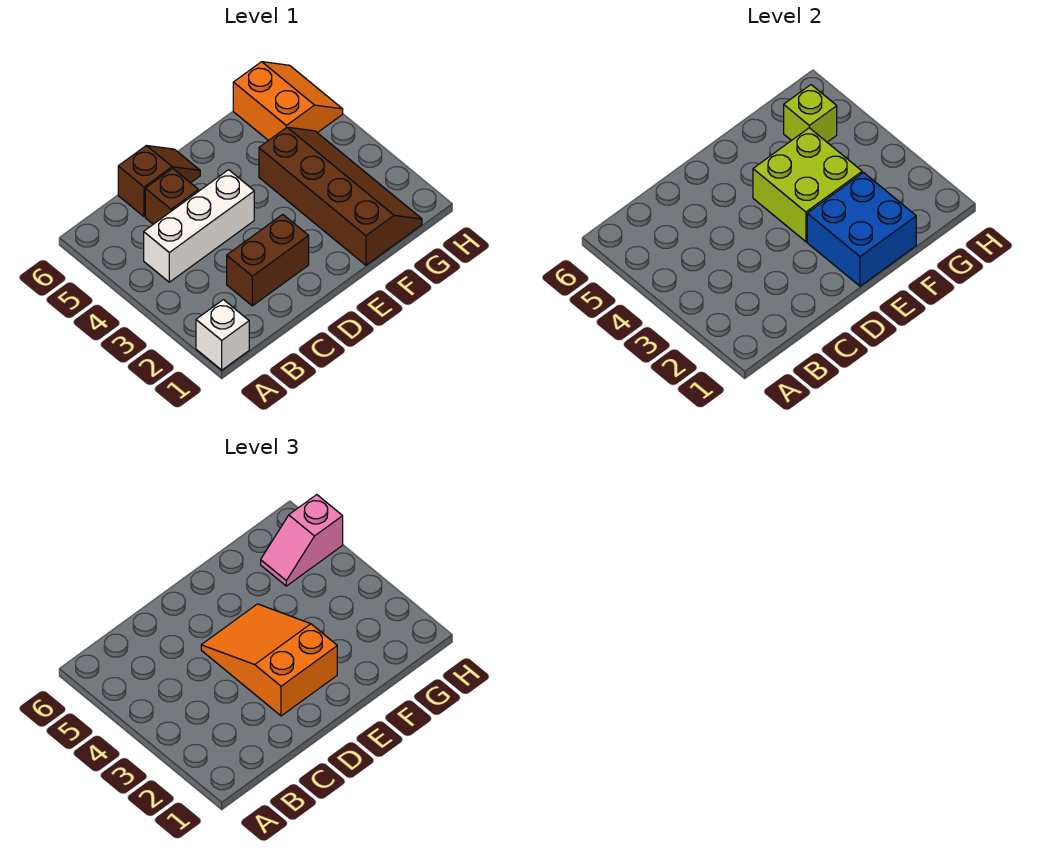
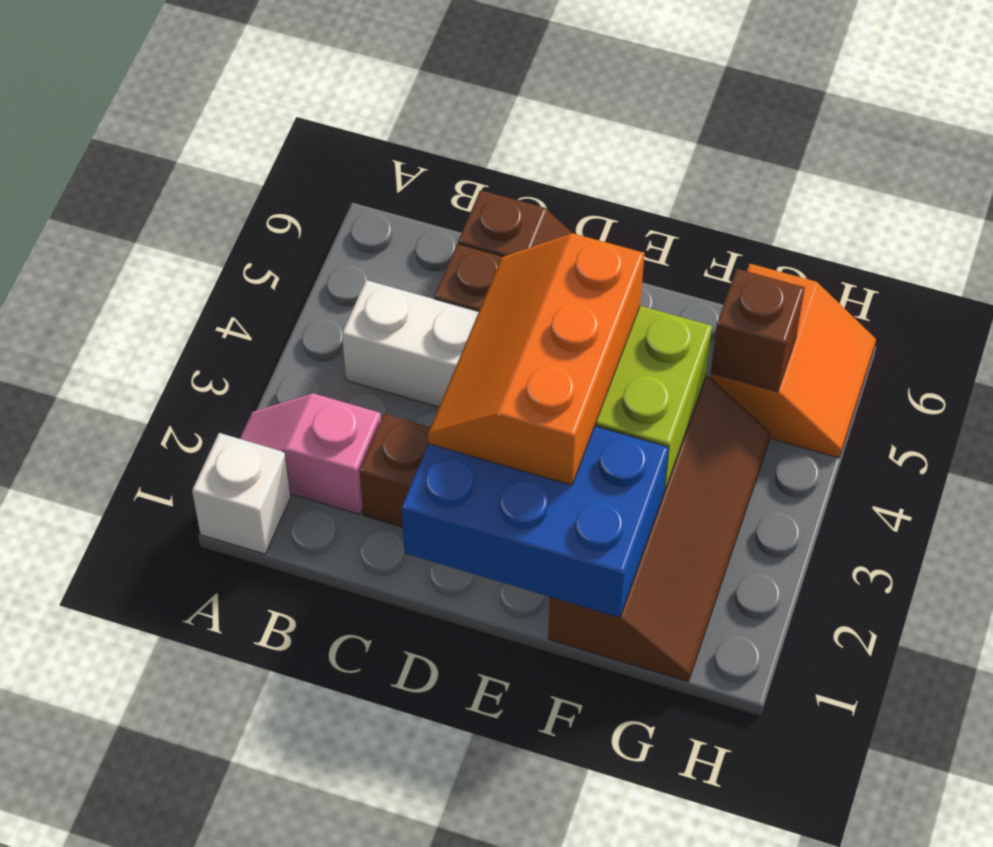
orange slope D2:E4 level 3 top 2 -> orange slope D2:E4 level 3 top E
blue brick E1:F2 level 2 -> blue brick D1:F2 level 2
lime brick G5 level 2 -> brown brick G5 level 2
pink slope G5:H5 level 3 top H -> pink slope A2:B2 level 1 top B

